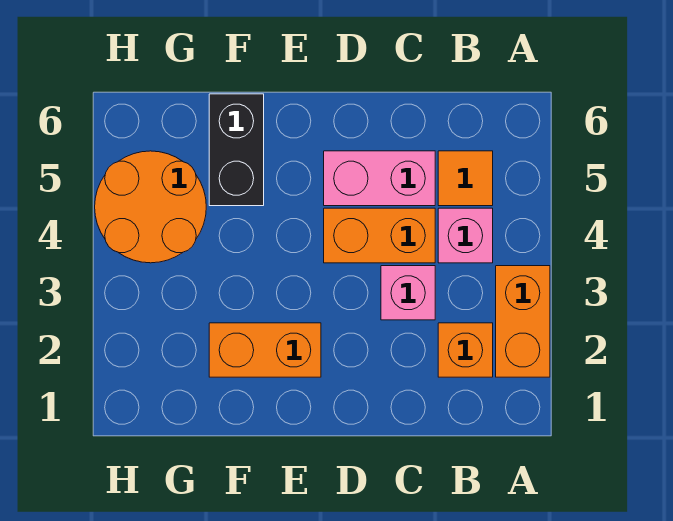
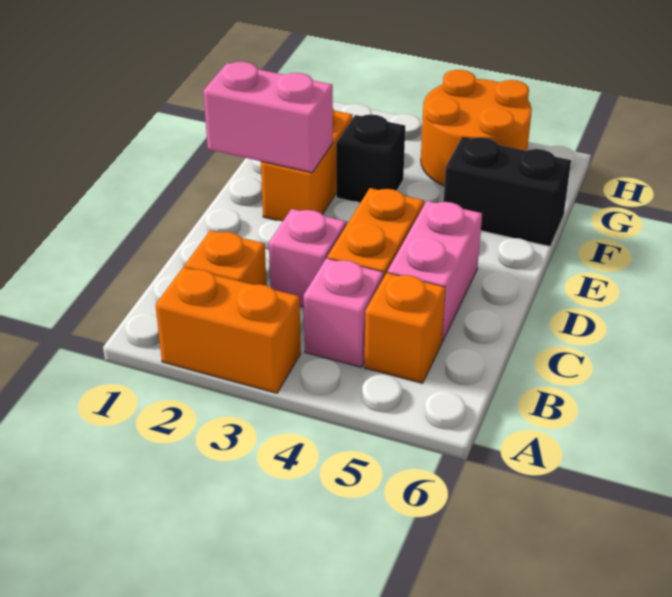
orange tile B5 level 1 -> orange brick B5 level 1
none -> pink brick E1:E2 level 2
none -> black brick F3 level 1

